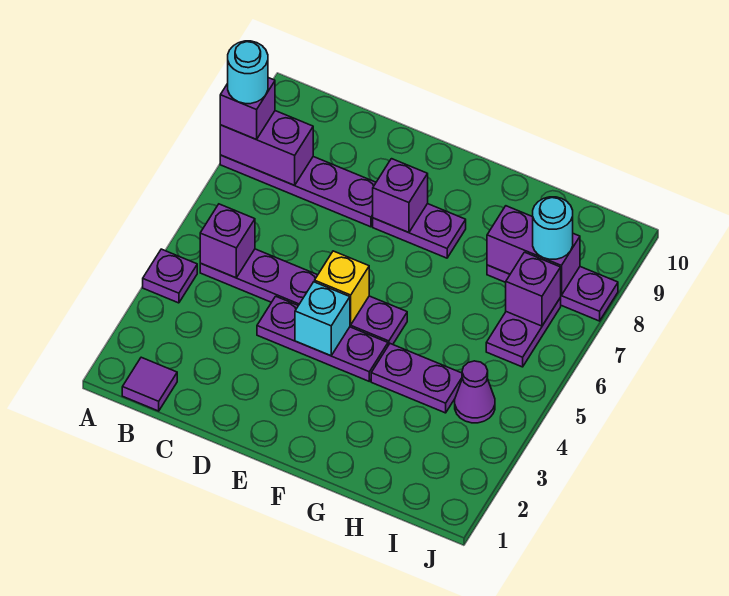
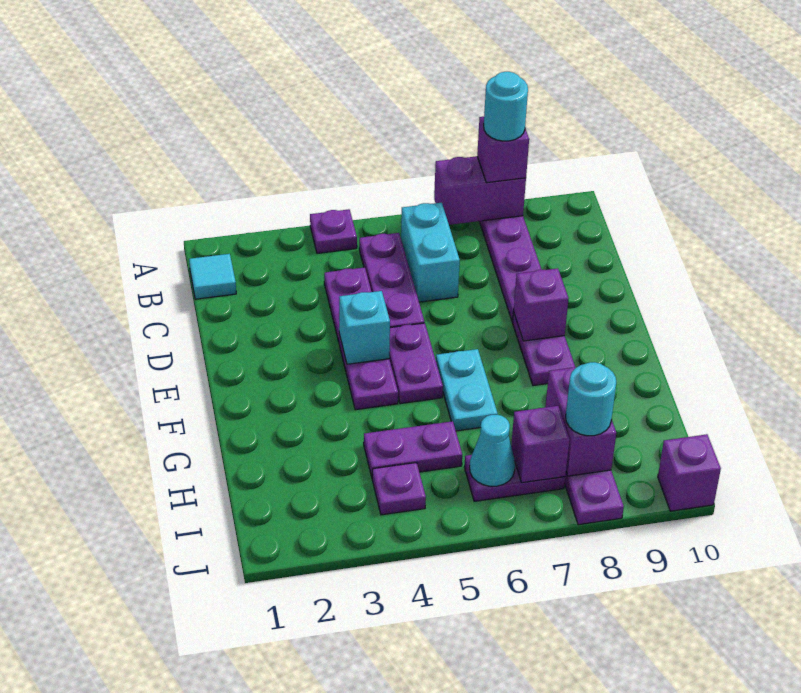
purple brick A8:B8 level 2 -> purple brick A7:A8 level 2
purple tile B1 level 1 -> cyan tile B1 level 1
purple brick B5 level 2 -> purple brick J10 level 1
none -> cyan brick B6:C6 level 1
purple plate D4:F4 level 1 -> purple plate C4:F4 level 1
yellow brick E5 level 2 -> none
none -> cyan plate F6:G6 level 1
purple plate G4:H4 level 1 -> purple plate H4:H5 level 1
purple cone I4 level 1 -> purple plate I4 level 1
none -> cyan cone I6 level 2

